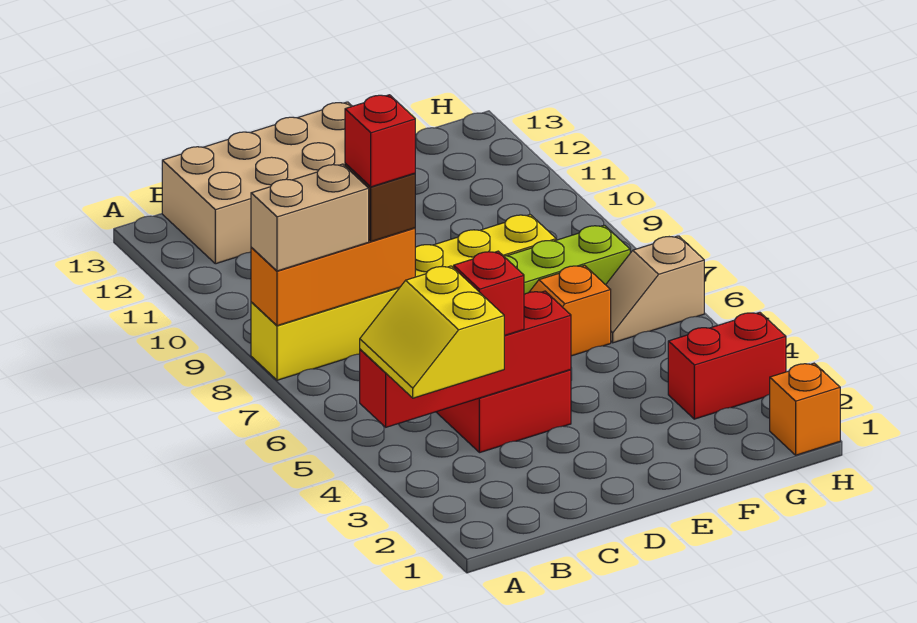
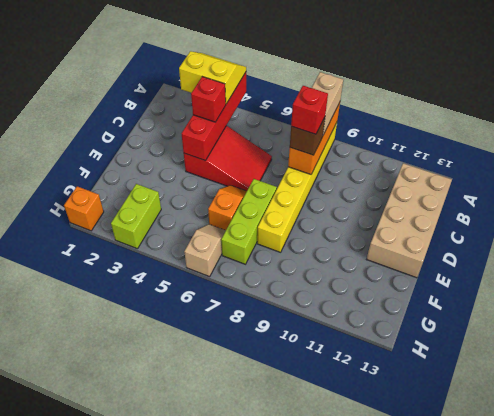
red brick G3:H3 level 1 -> lime brick G3:H3 level 1

